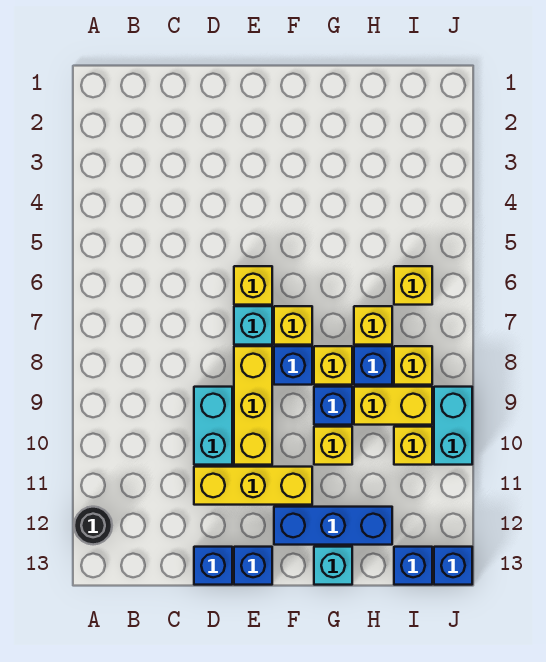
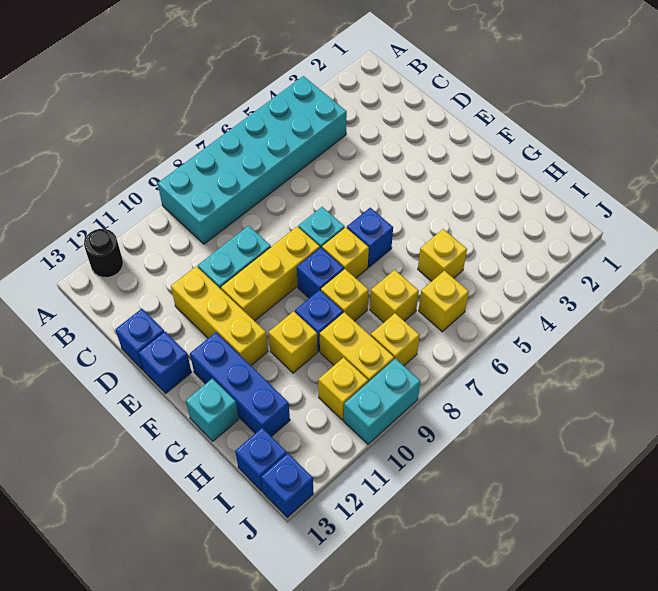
none -> cyan brick A4:B9 level 1
yellow brick E6 level 1 -> yellow brick H5 level 1
blue brick H8 level 1 -> blue brick F6 level 1

